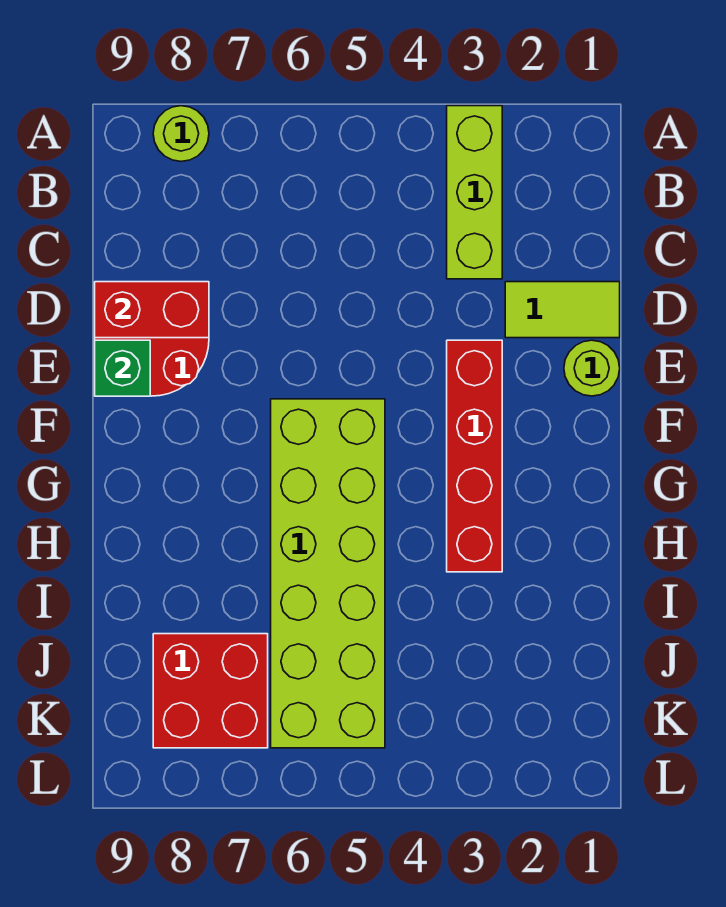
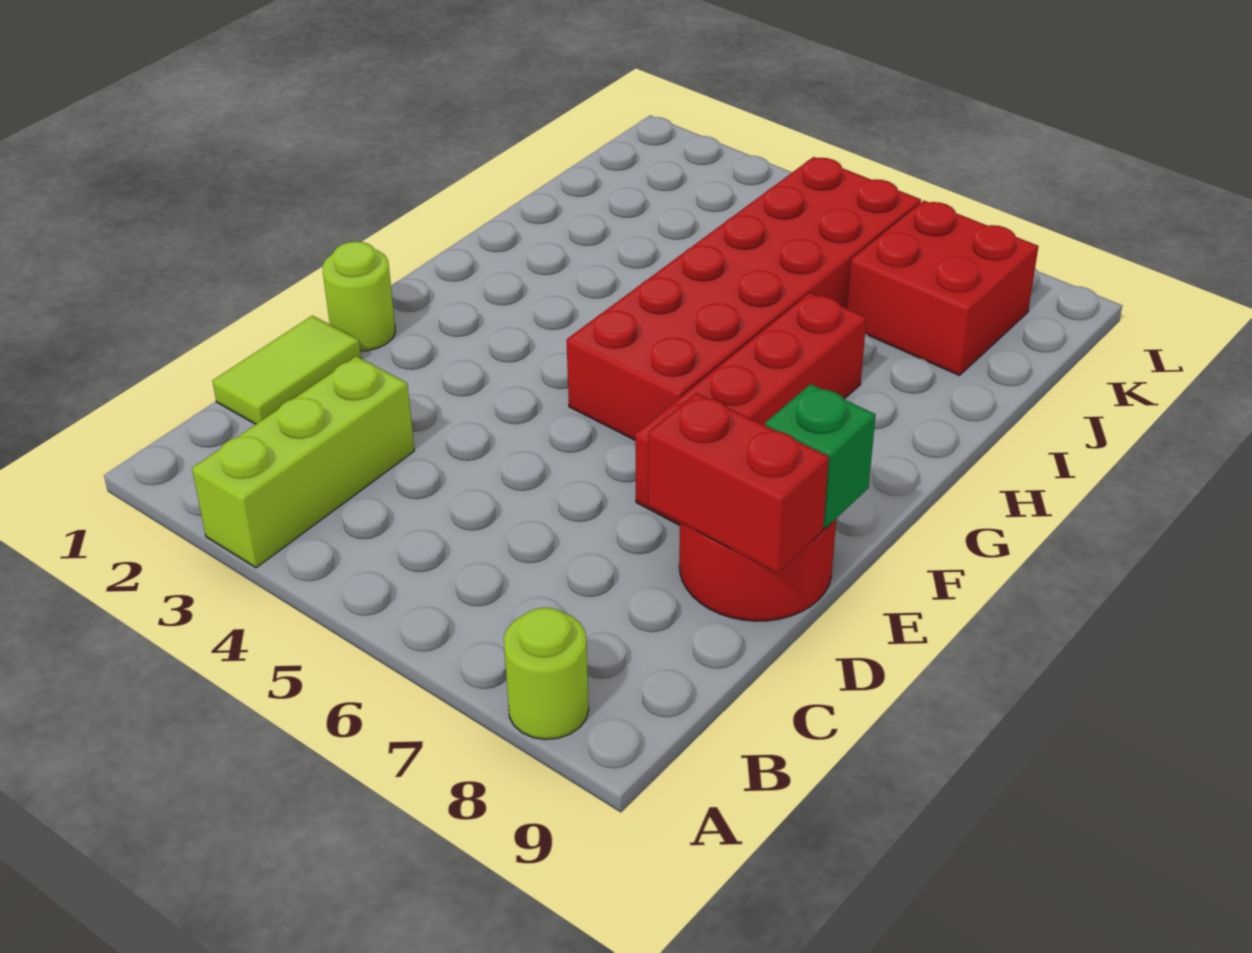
lime tile D1:D2 level 1 -> lime tile C1:D1 level 1
red brick E3:H3 level 1 -> red brick E7:H7 level 1
lime brick F5:K6 level 1 -> red brick F5:K6 level 1

